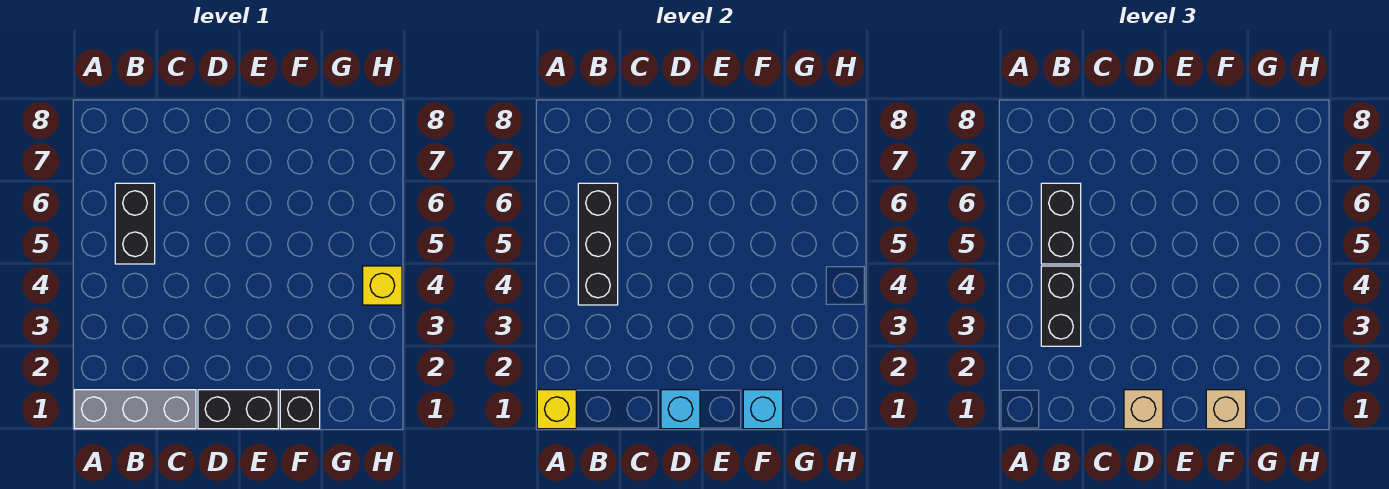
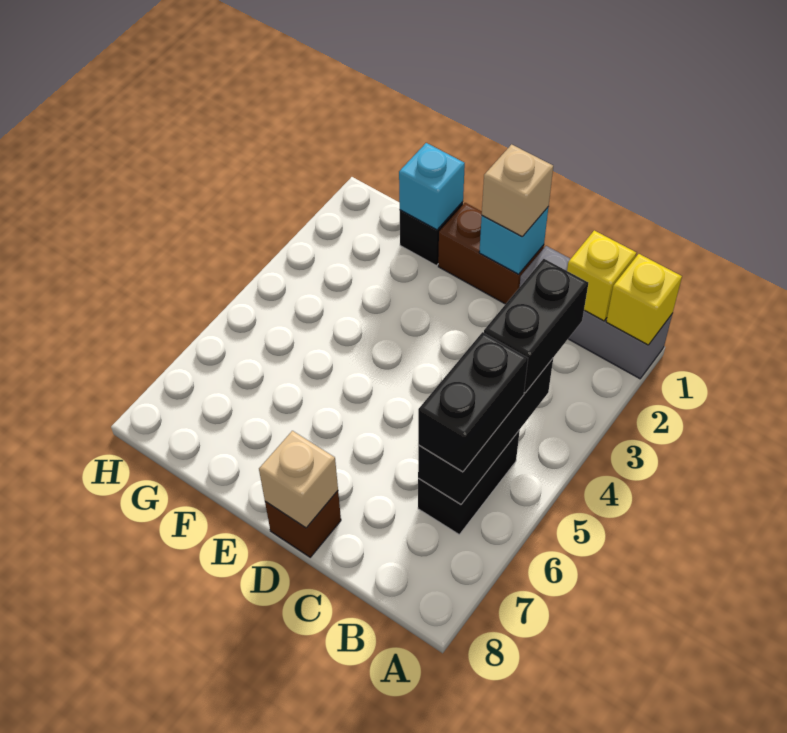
black brick D1:E1 level 1 -> brown brick D1:E1 level 1
none -> brown brick D8 level 1
tan brick F1 level 3 -> tan brick D8 level 2
yellow brick H4 level 1 -> yellow brick B1 level 2

